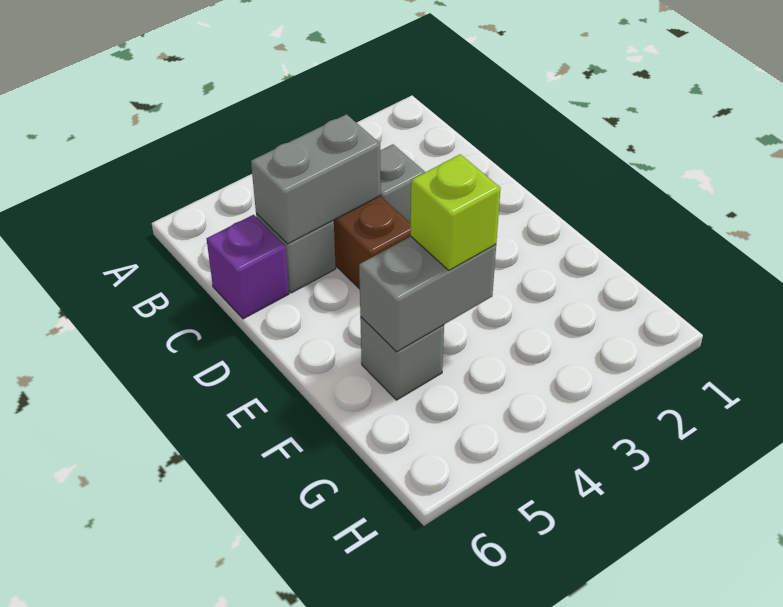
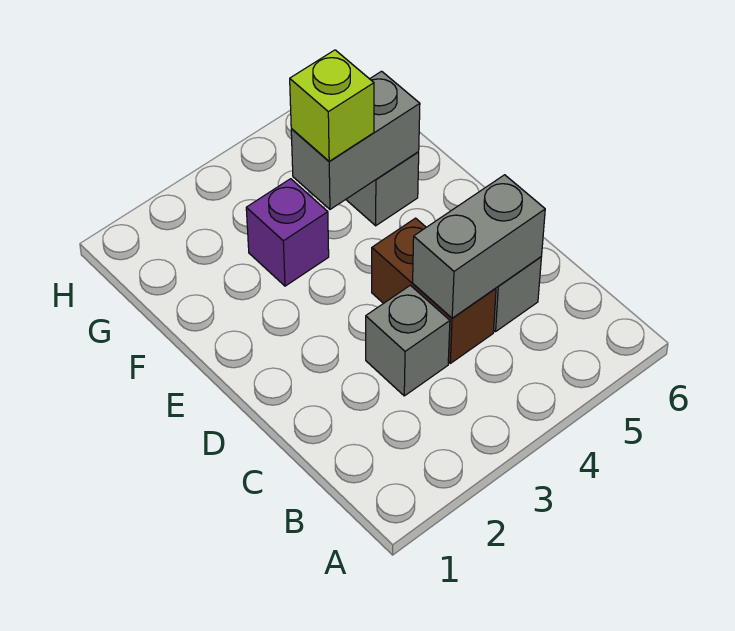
purple brick C6 level 1 -> purple brick F3 level 1

